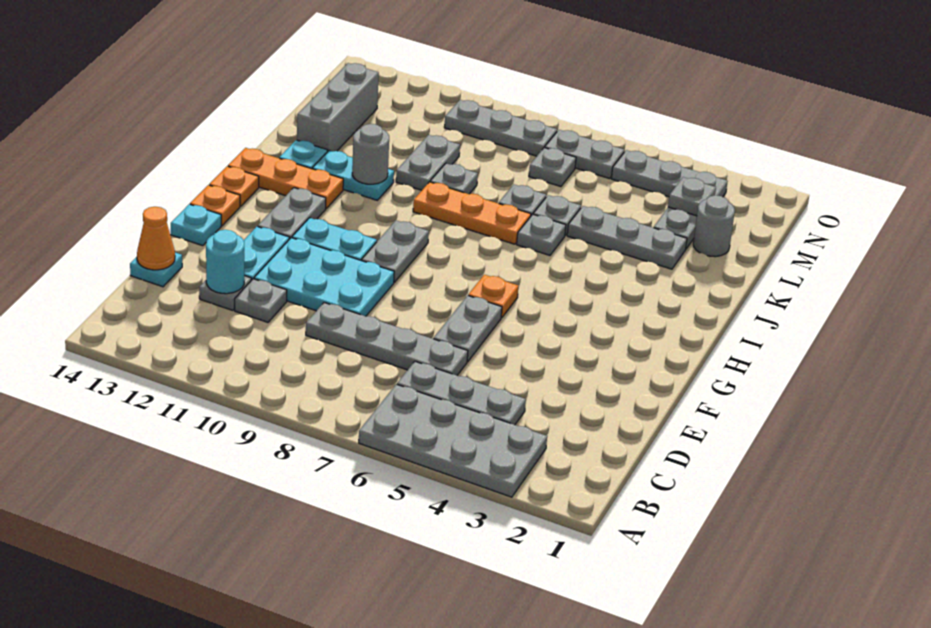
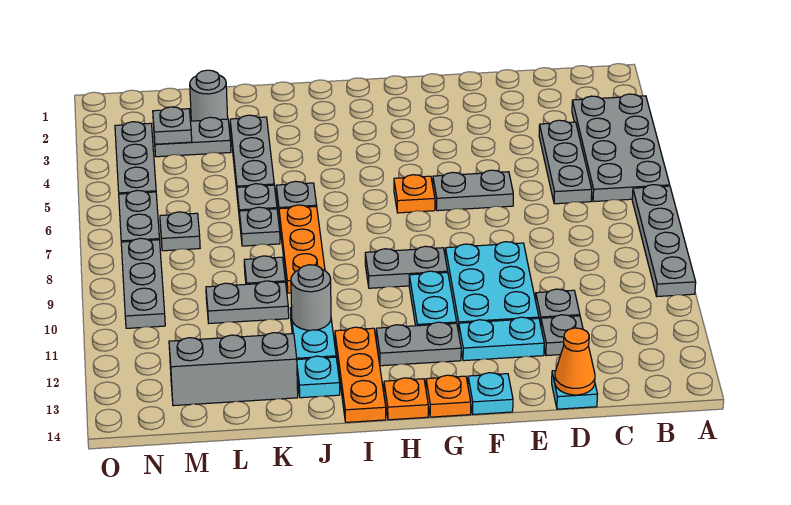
grey plate D6:D9 level 1 -> grey plate A7:A10 level 1
cyan round brick D12 level 2 -> none

